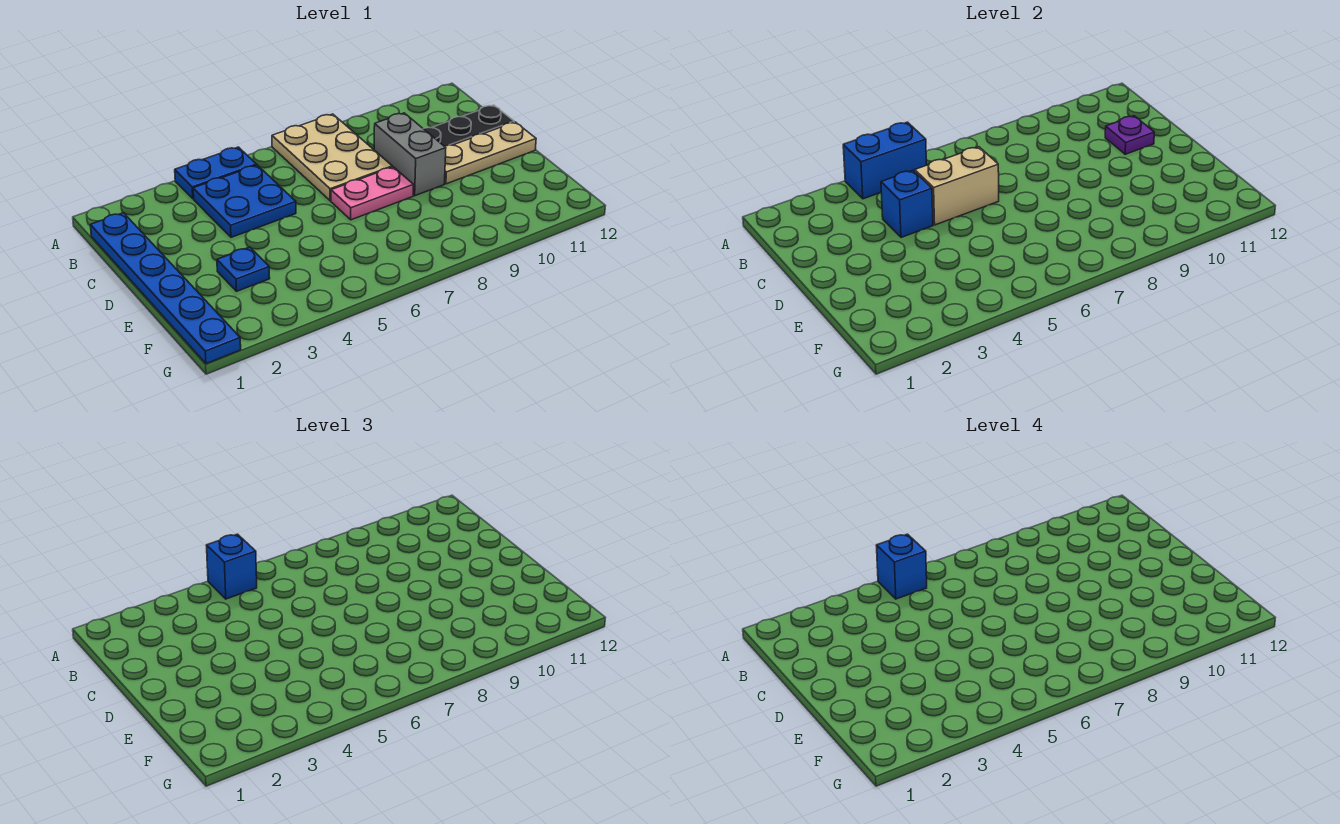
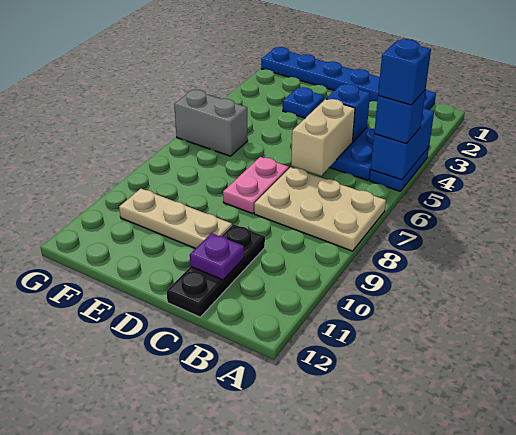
grey brick C9:D9 level 1 -> grey brick F6:G6 level 1
tan plate D10:D12 level 1 -> tan plate D10:F10 level 1

